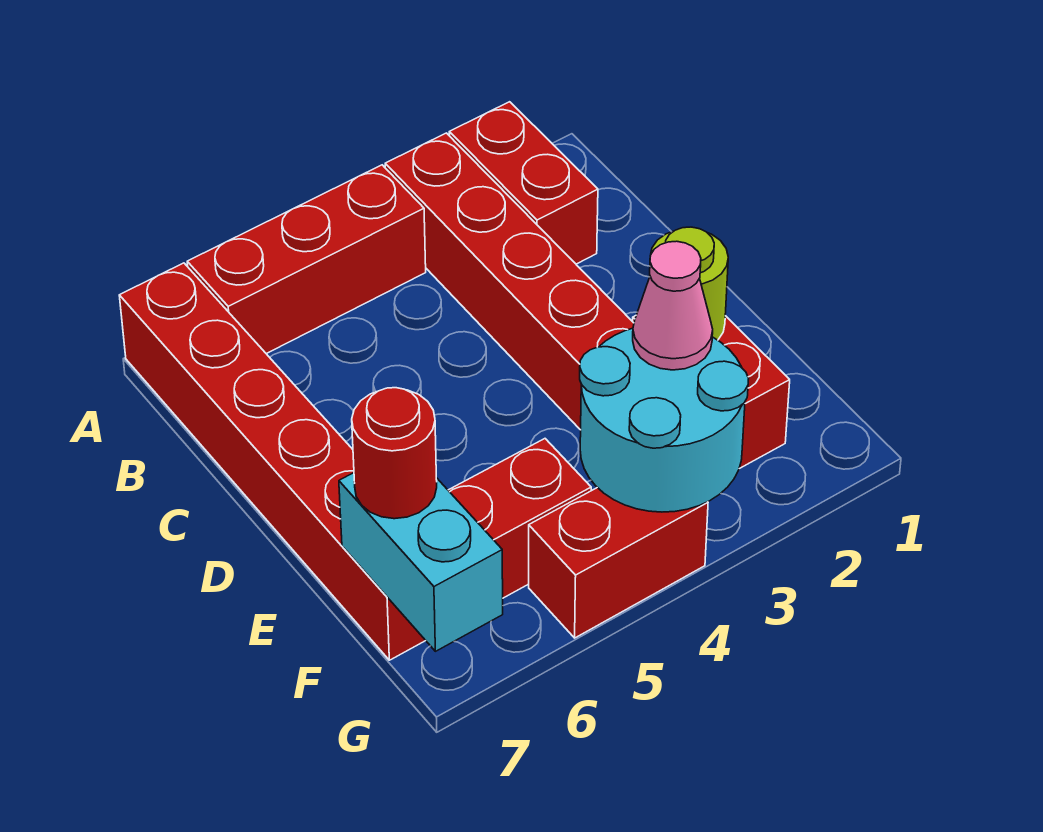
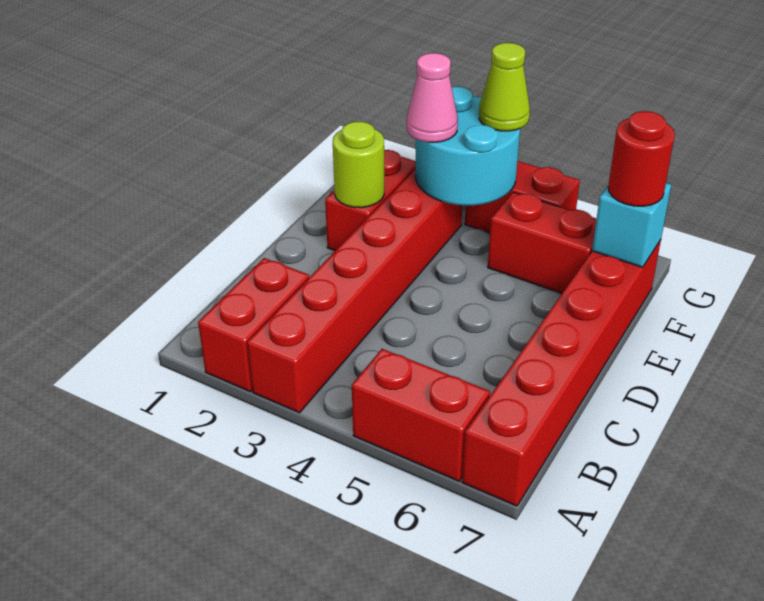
red brick A4:A6 level 1 -> red brick A5:A6 level 1
cyan brick F7:G7 level 2 -> cyan brick F7 level 2
none -> lime cone G4 level 3

